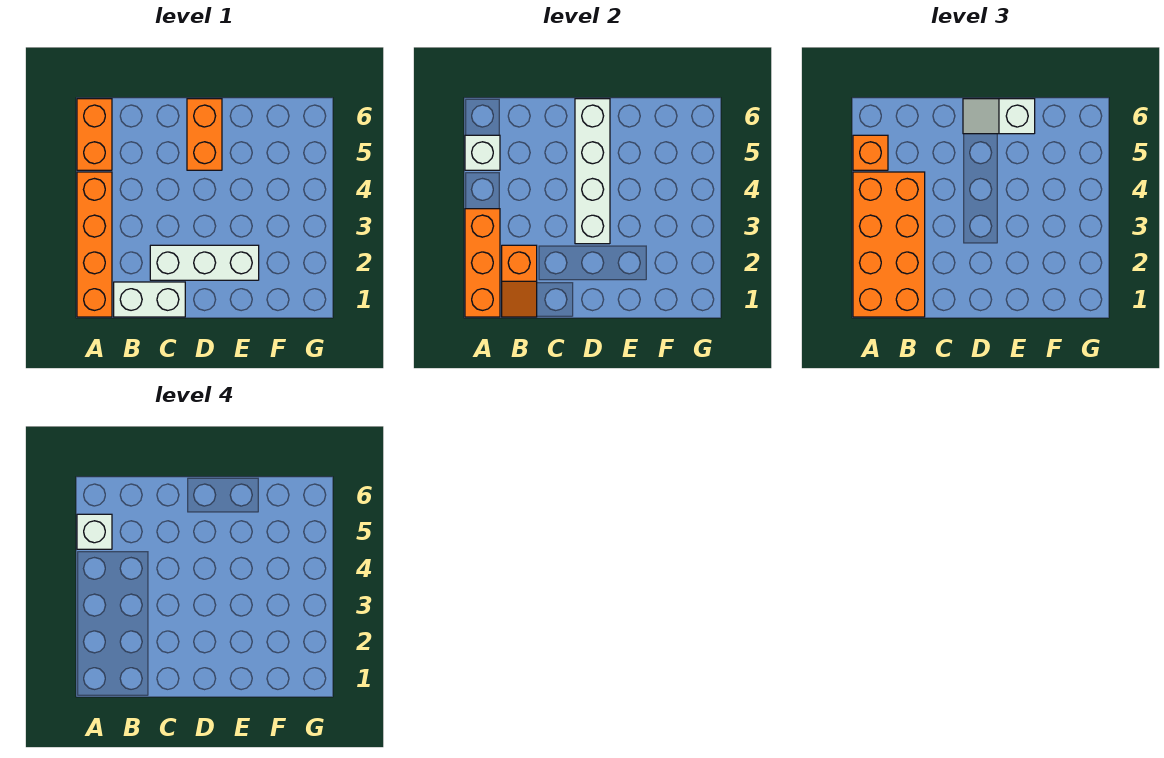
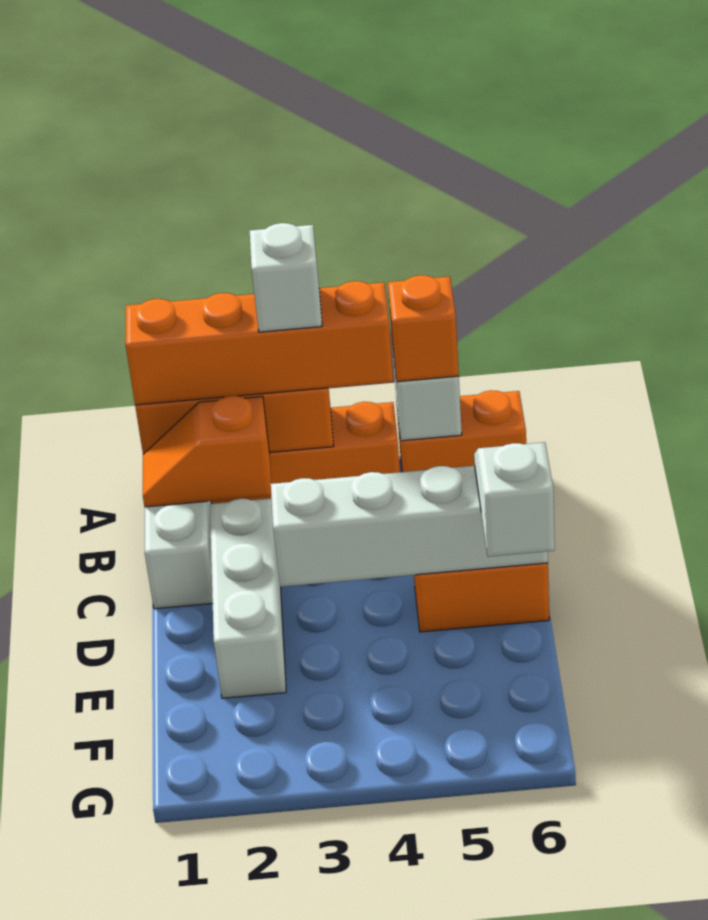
orange brick A1:B4 level 3 -> orange brick A1:A4 level 3
white brick A5 level 4 -> white brick A3 level 4

